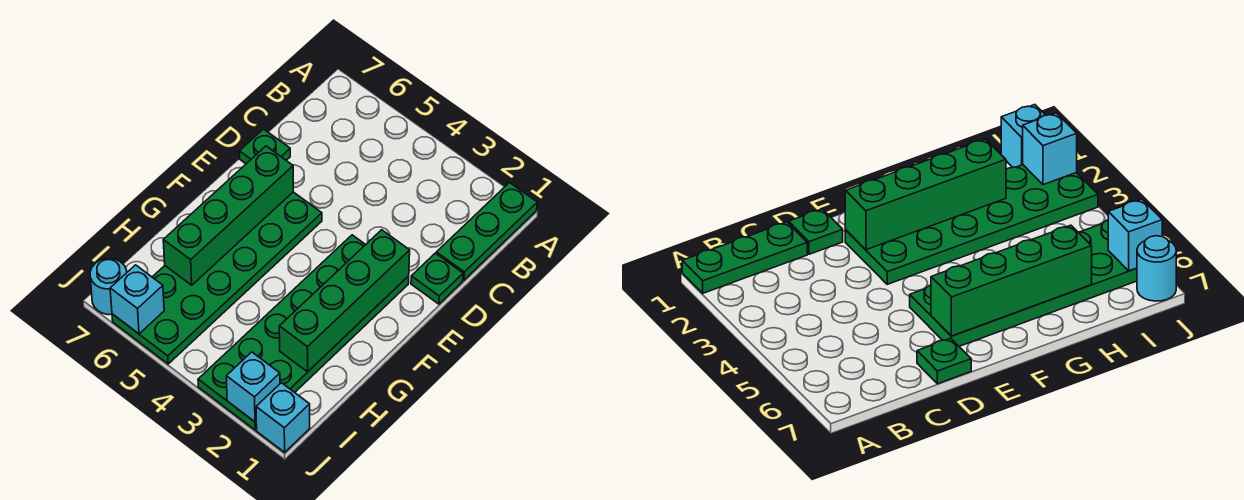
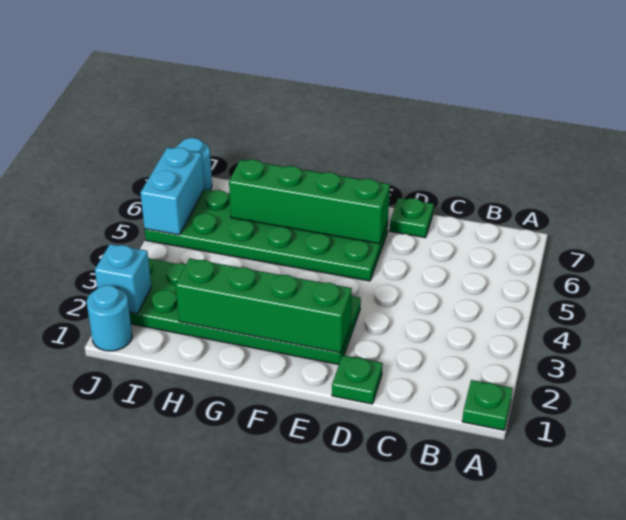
green plate A1:C1 level 1 -> green plate A1 level 1
cyan brick J1 level 1 -> cyan round brick J1 level 1
cyan brick J6 level 2 -> cyan brick J5:J6 level 2

